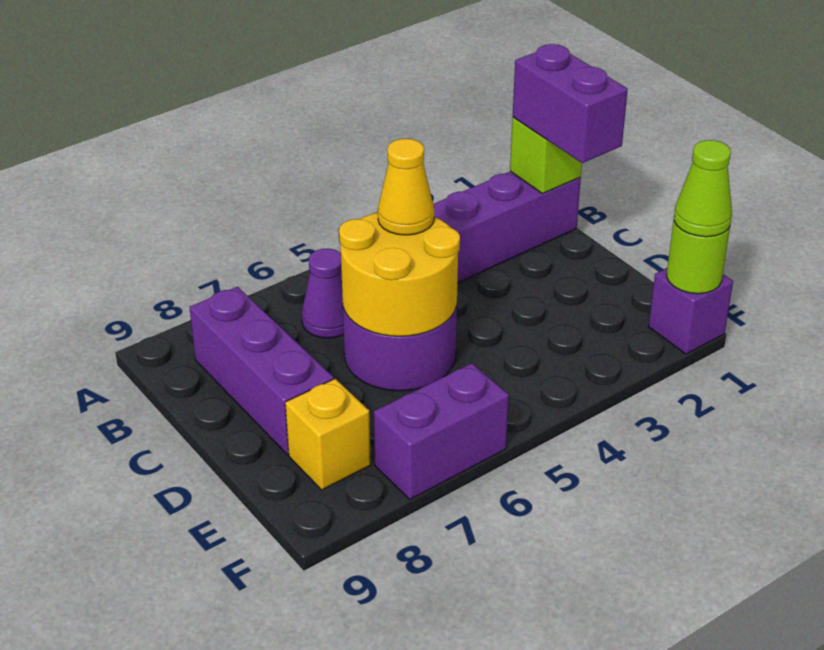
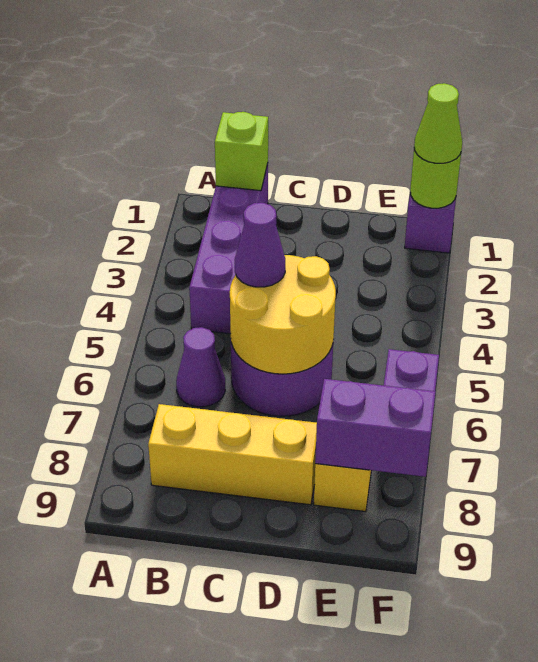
purple brick B1:C1 level 3 -> purple brick E8:F8 level 2
purple brick B8:D8 level 1 -> yellow brick B8:D8 level 1
yellow cone C5 level 3 -> purple cone C5 level 3

